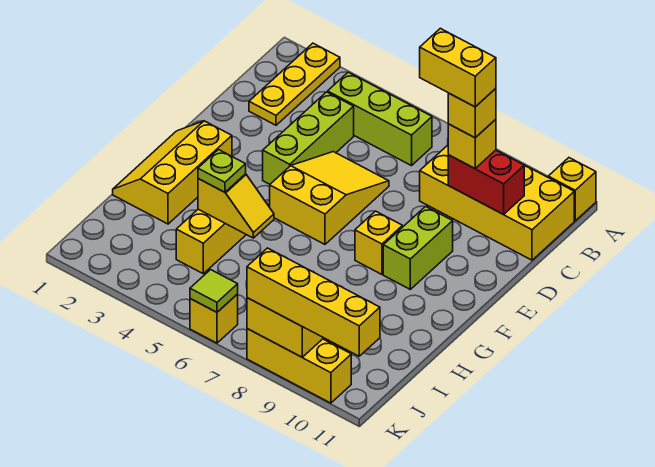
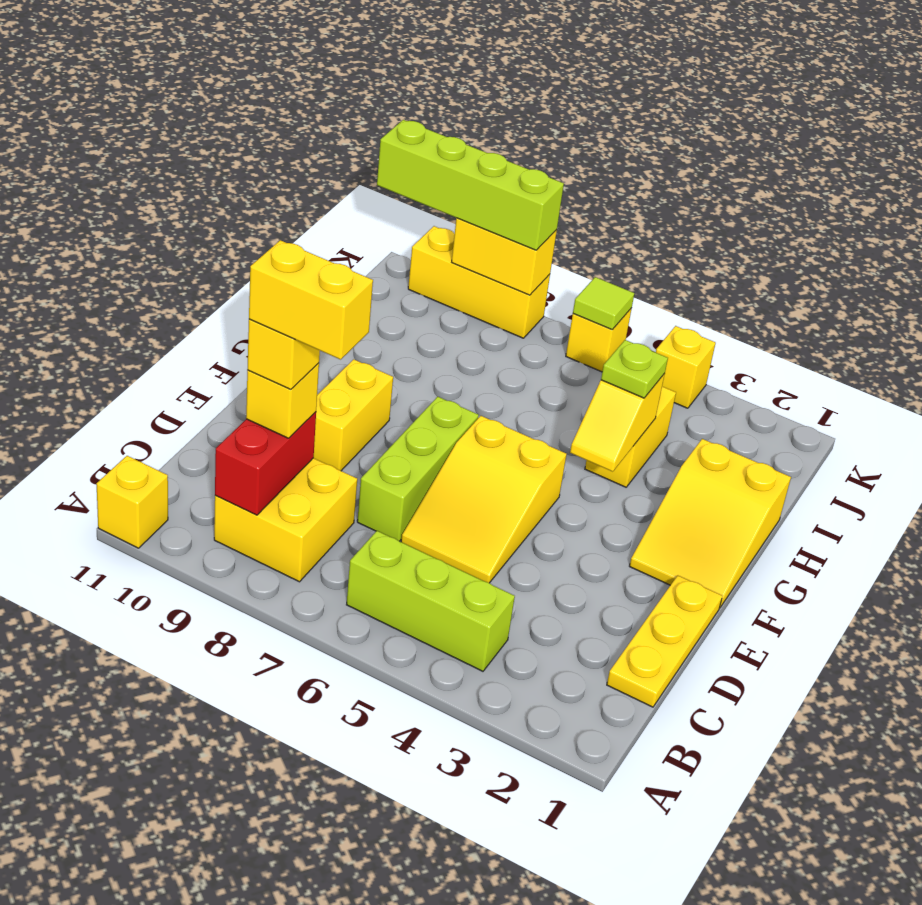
yellow plate A2:C2 level 1 -> yellow plate C1:E1 level 1
yellow brick B8:C11 level 1 -> yellow brick B8:C9 level 1
lime brick C4:E4 level 1 -> lime brick D7:F7 level 1
red brick C9:C10 level 2 -> red brick B9:C9 level 2
lime brick E9:F9 level 1 -> yellow brick E9:F9 level 1
yellow slope F1:H2 level 1 top 2 -> yellow slope F1:H2 level 1 top H
yellow brick F8 level 1 -> yellow brick K4 level 1
yellow slope H4:H5 level 2 top 4 -> yellow slope G4:H4 level 2 top H
yellow brick K8:K11 level 3 -> lime brick K8:K11 level 3

